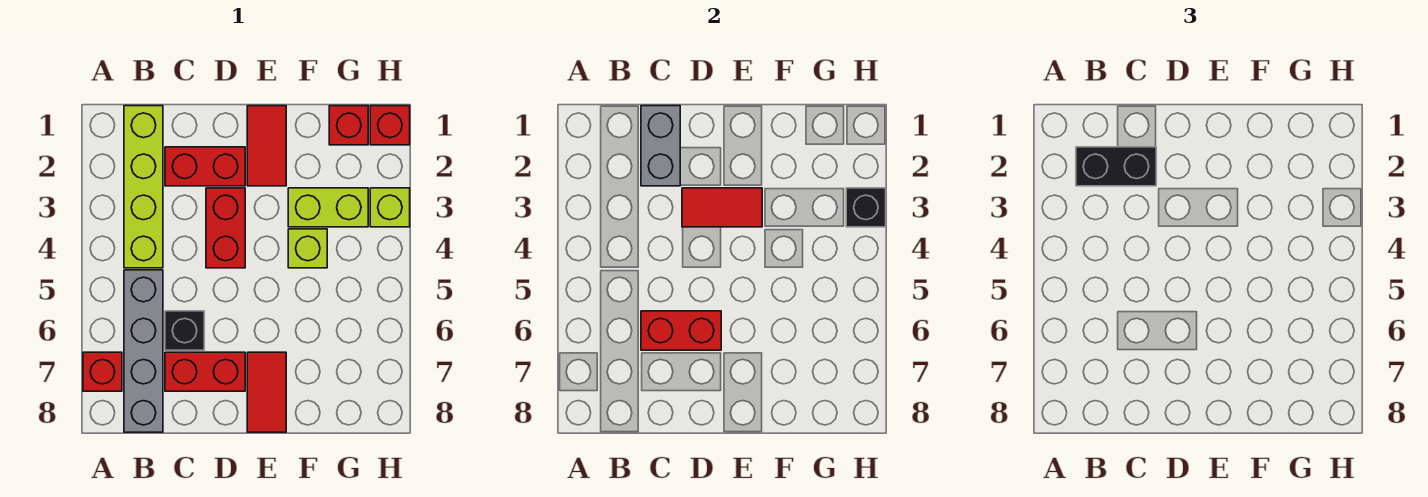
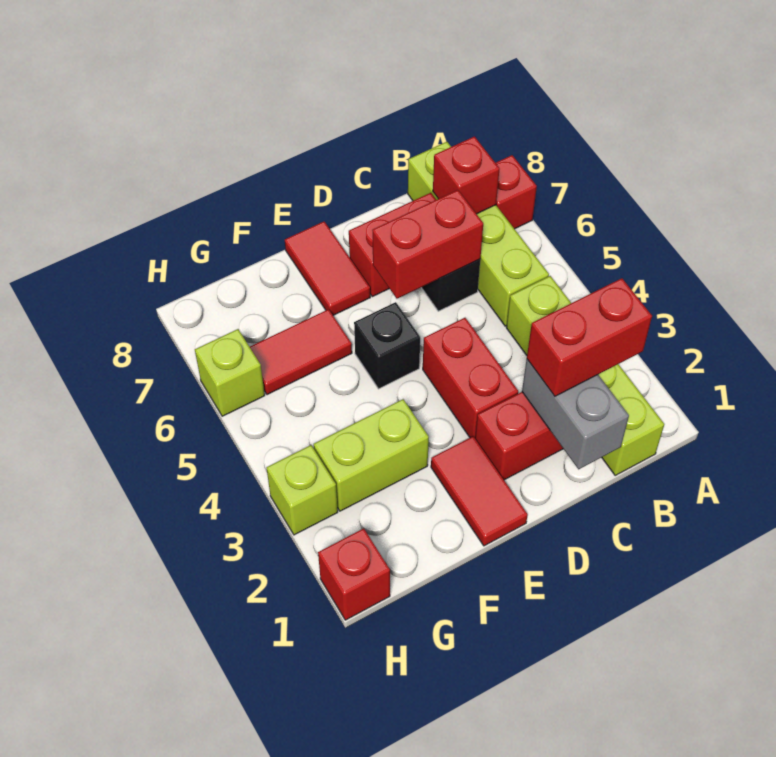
black brick B2:C2 level 3 -> red brick B2:C2 level 3
grey brick B5:B8 level 1 -> lime brick B5:B8 level 1
red tile D3:E3 level 2 -> red tile F6:G6 level 1
lime brick F4 level 1 -> lime brick H6 level 1
red brick G1 level 1 -> red brick B7 level 2
black brick H3 level 2 -> black brick E5 level 1

